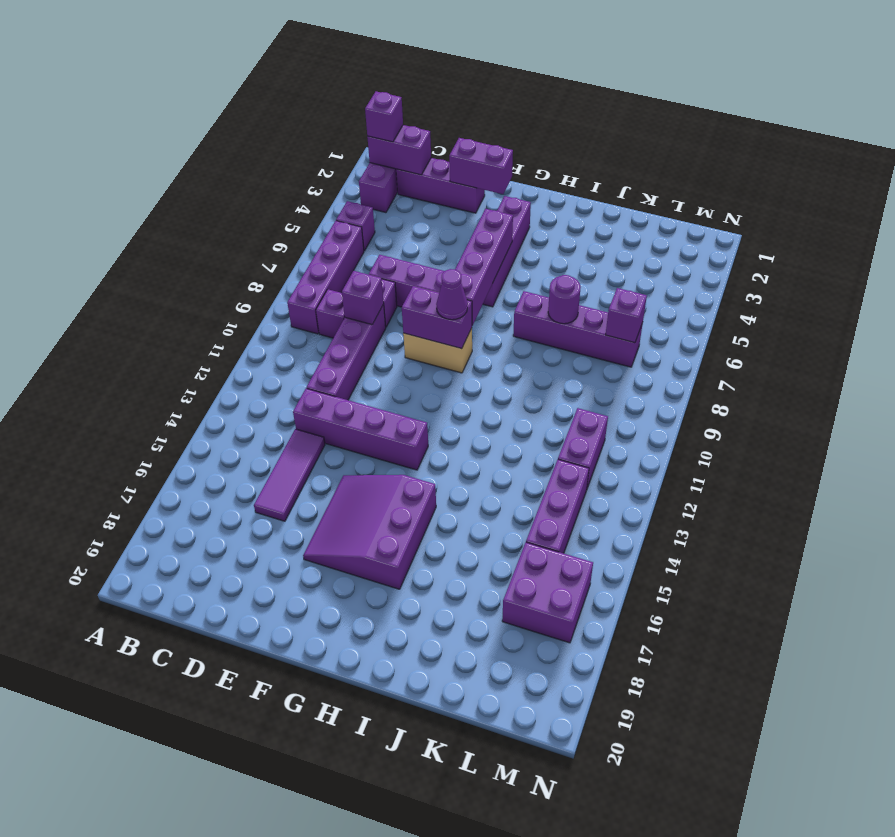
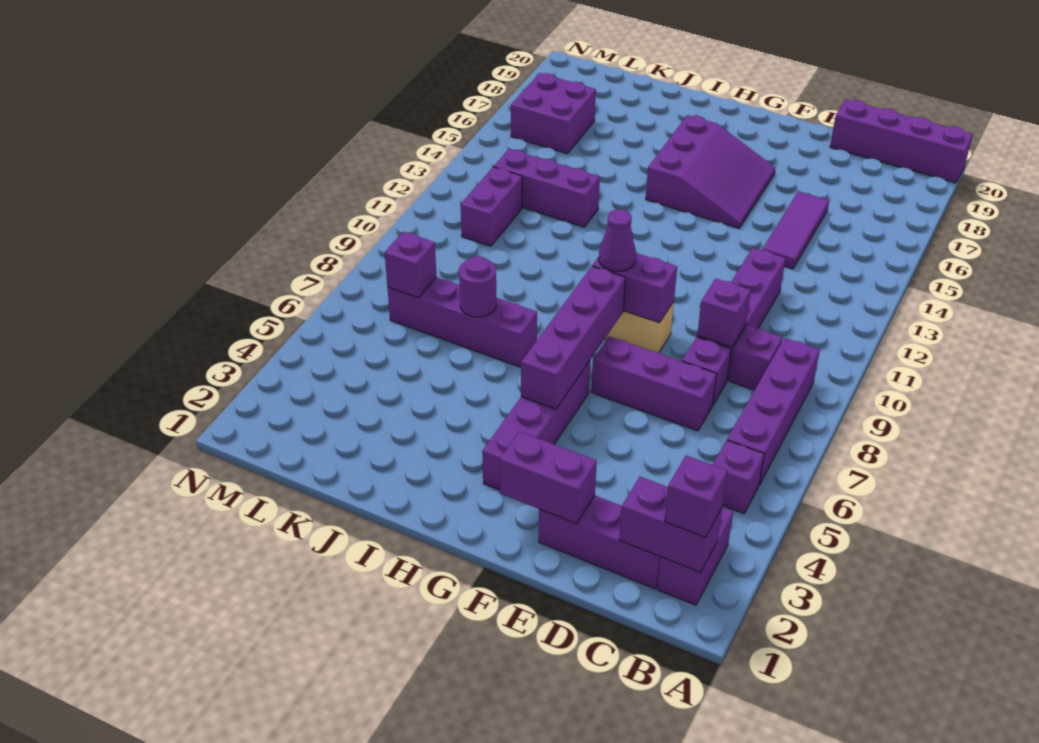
purple brick D13:G13 level 1 -> purple brick A20:D20 level 1
purple brick L13:L15 level 1 -> purple brick J13:L13 level 1

